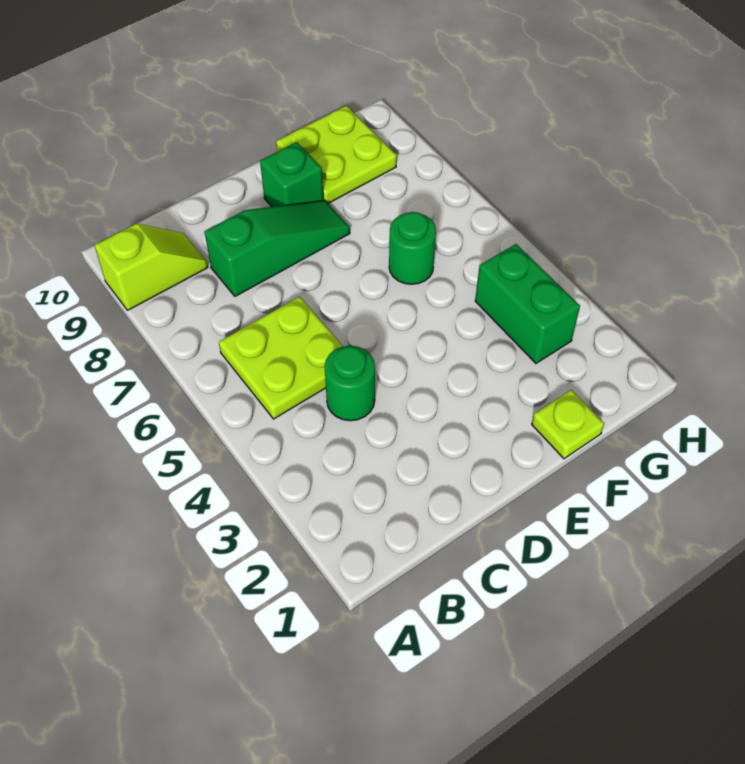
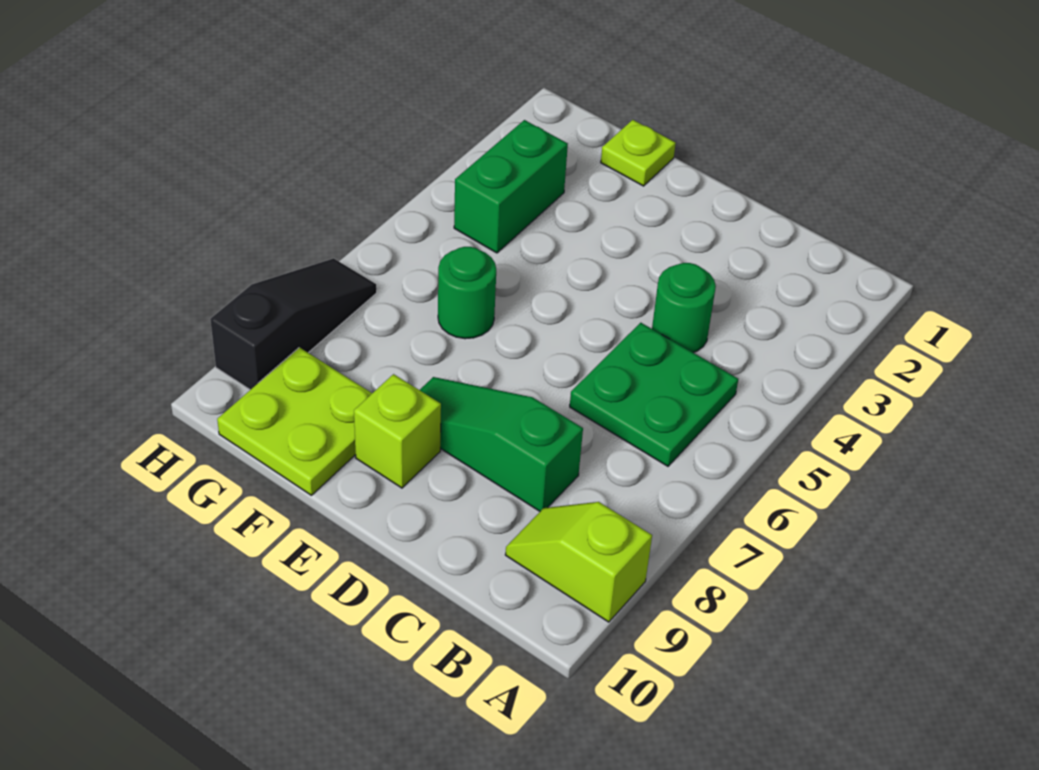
lime plate B5:C6 level 1 -> green plate B5:C6 level 1
green brick E9 level 1 -> lime brick E9 level 1
none -> black slope H7:H9 level 1 top 9

